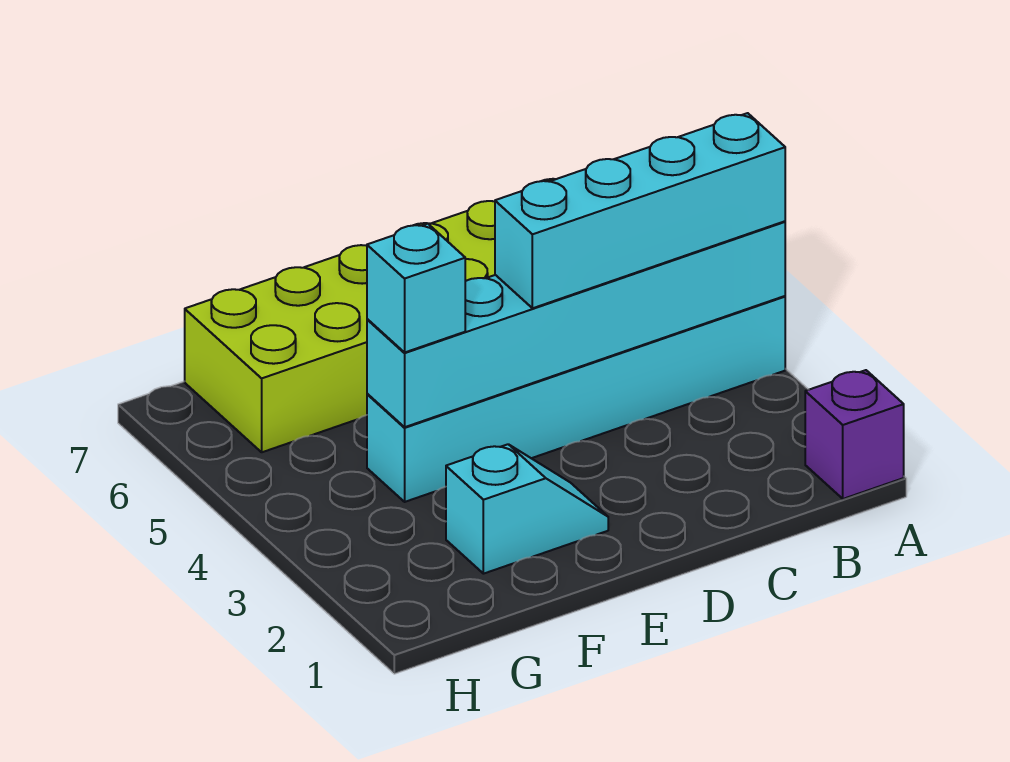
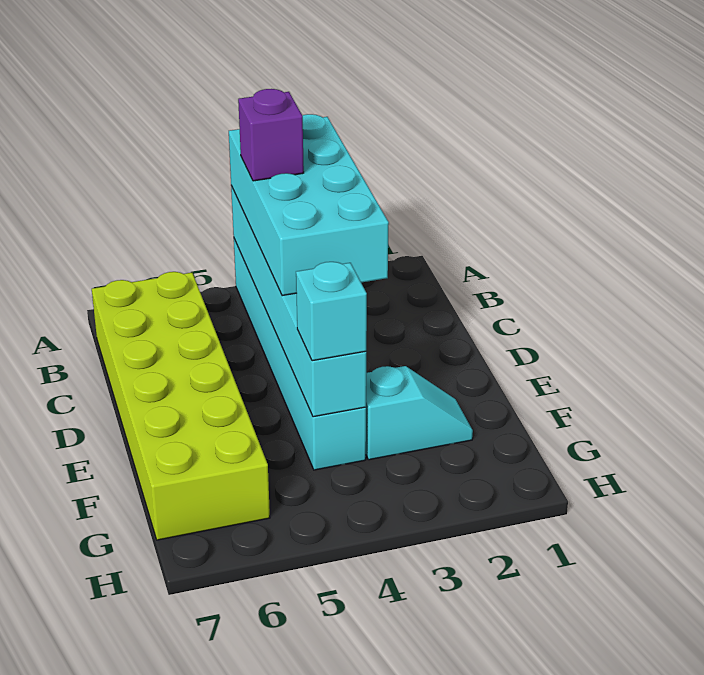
purple brick A1 level 1 -> purple brick B4 level 4
cyan brick A4:D4 level 3 -> cyan brick A3:D4 level 3
cyan slope E2:F2 level 1 top F -> cyan slope F2:F3 level 1 top 3

